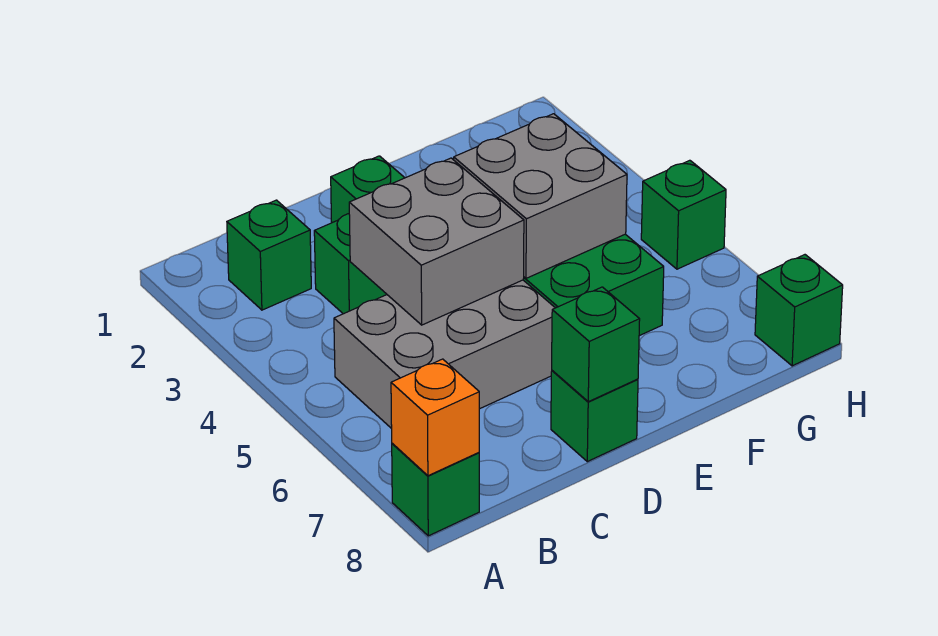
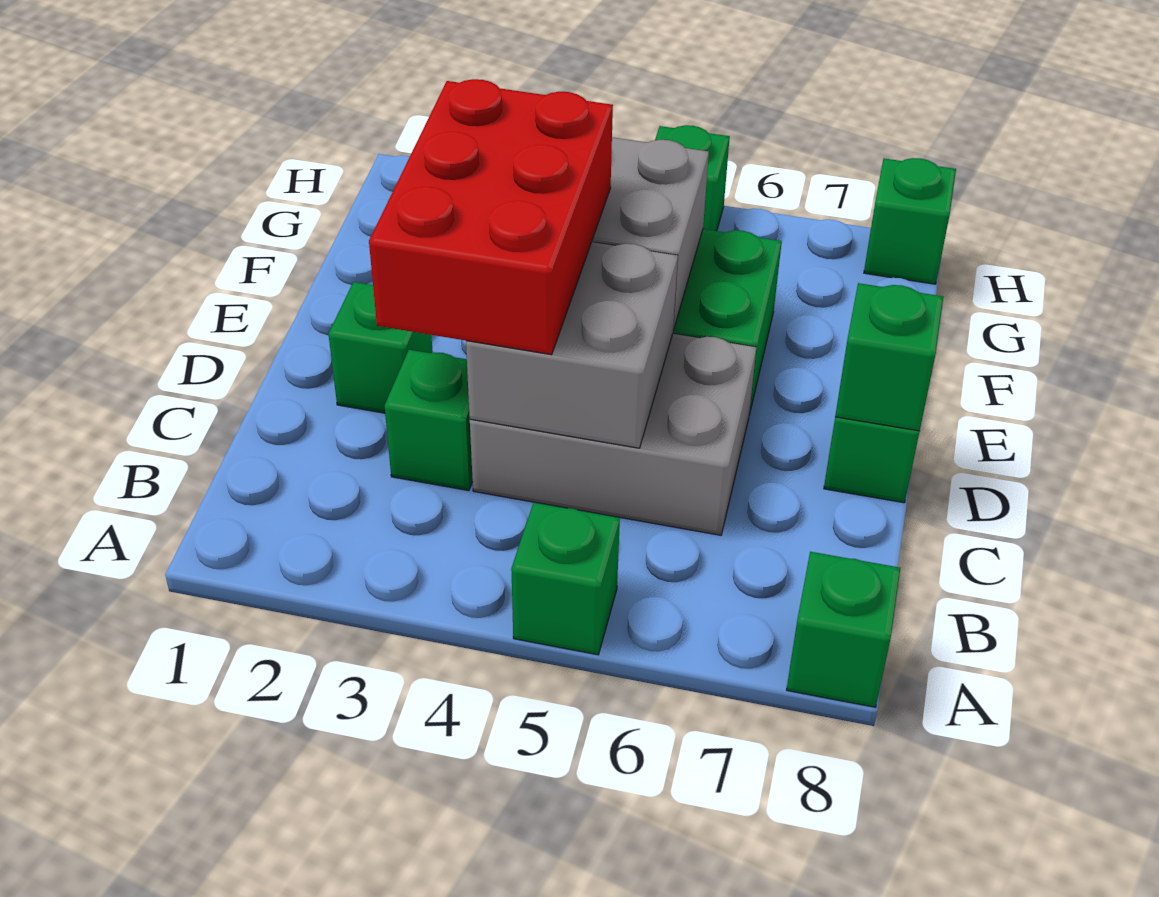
orange brick A8 level 2 -> none
green brick B2 level 1 -> green brick A5 level 1
grey brick B5:D6 level 1 -> grey brick C4:D6 level 1
none -> red brick C3:E4 level 3

